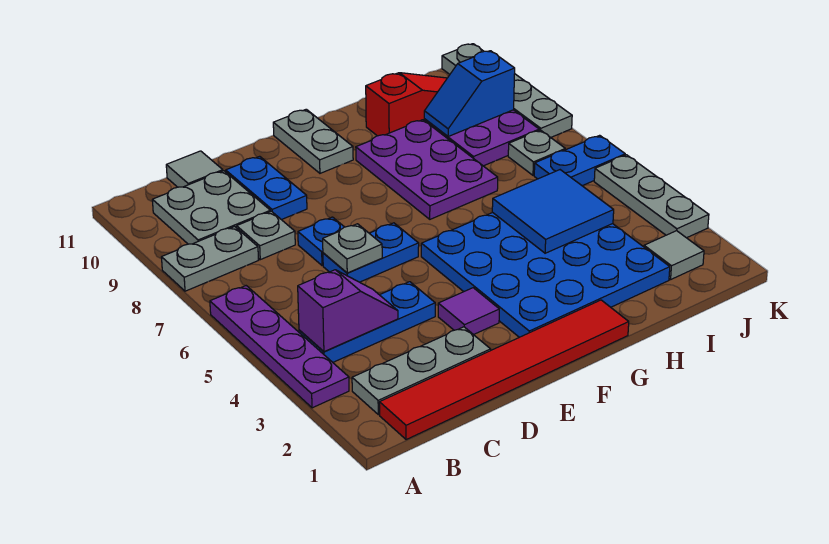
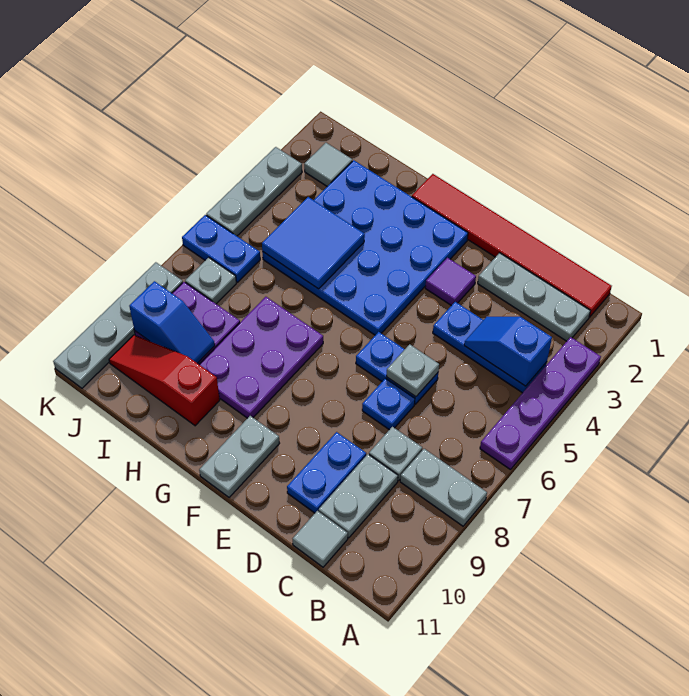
purple slope B4:C4 level 2 top B -> blue slope B4:C4 level 2 top B
grey plate B9:C10 level 1 -> grey plate C9:C10 level 1

